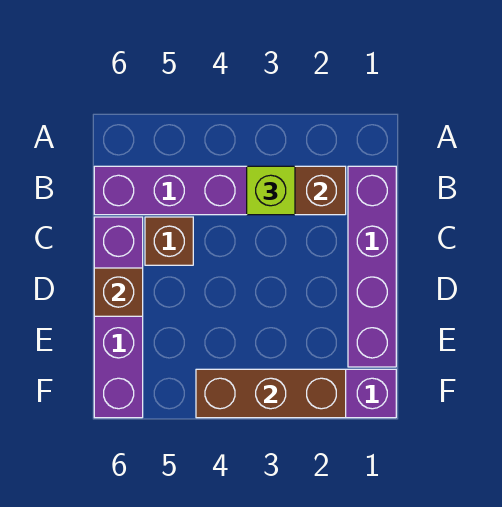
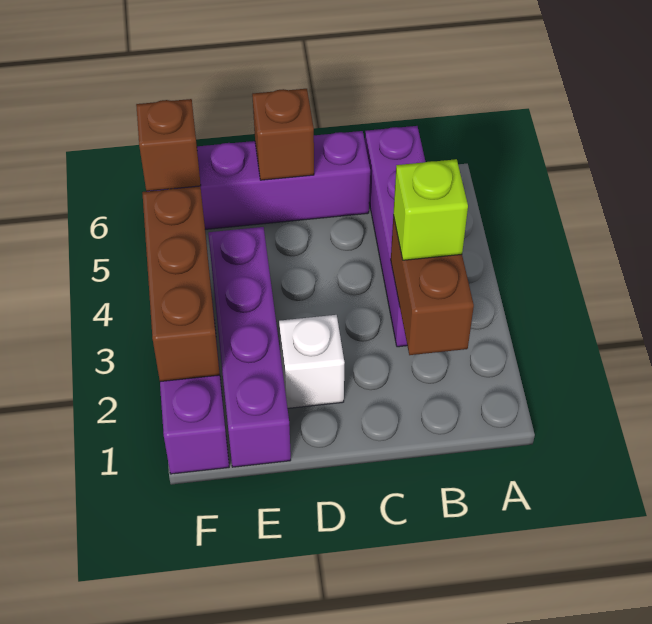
purple brick B1:E1 level 1 -> purple brick E1:E4 level 1
brown brick C5 level 1 -> brown brick F6 level 2
none -> white brick D2 level 1

